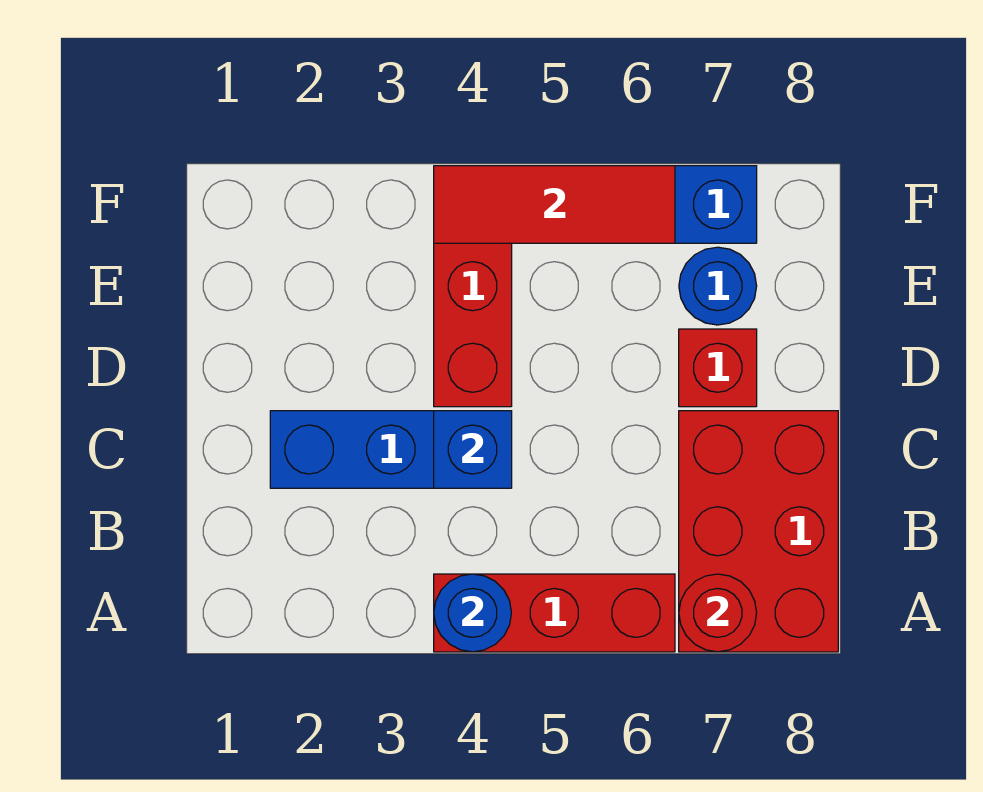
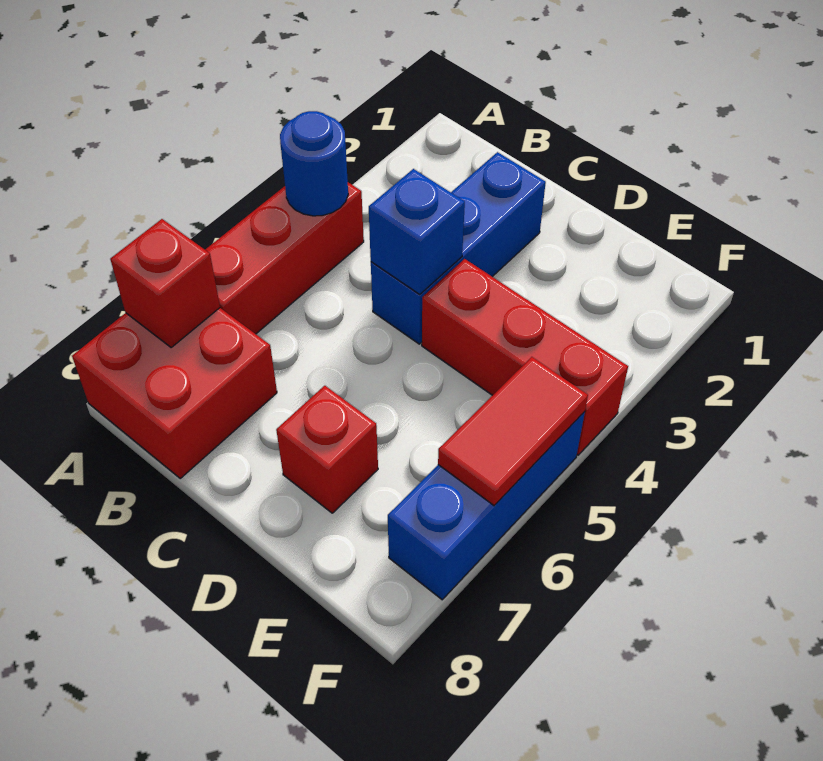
red brick A7:C8 level 1 -> red brick A7:B8 level 1
red round brick A7 level 2 -> red brick A7 level 2
blue round brick E7 level 1 -> none
red tile F4:F6 level 2 -> red tile F5:F6 level 2

